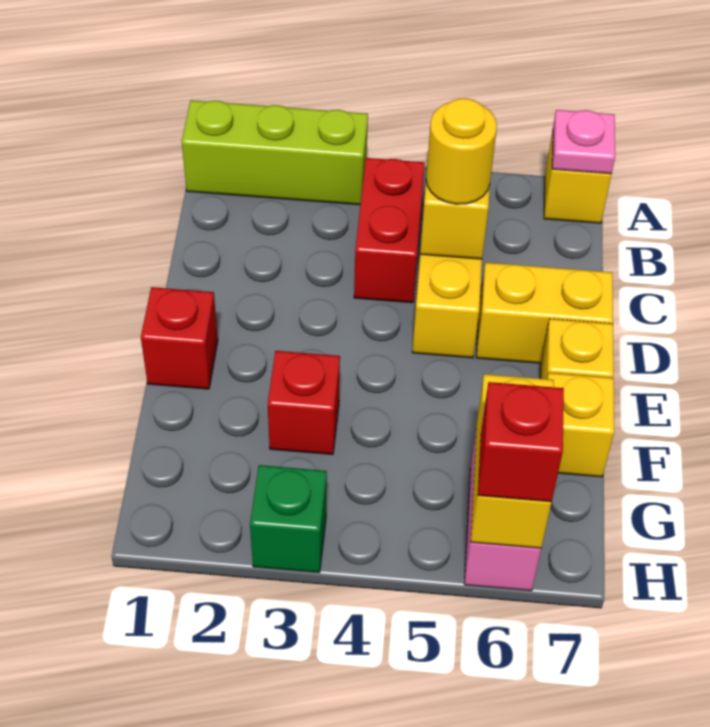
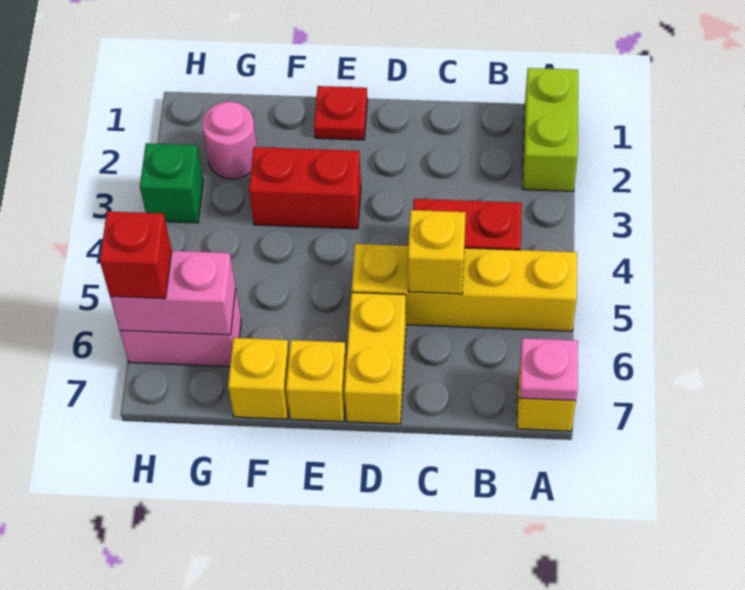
lime brick A1:A3 level 1 -> lime brick A1:A2 level 1
yellow round brick C5 level 3 -> none
red brick E1 level 1 -> red plate E1 level 1
red brick F3 level 1 -> red brick E3:F3 level 1
none -> pink round brick G2 level 1
yellow brick G6:H6 level 2 -> pink brick G6:H6 level 2

